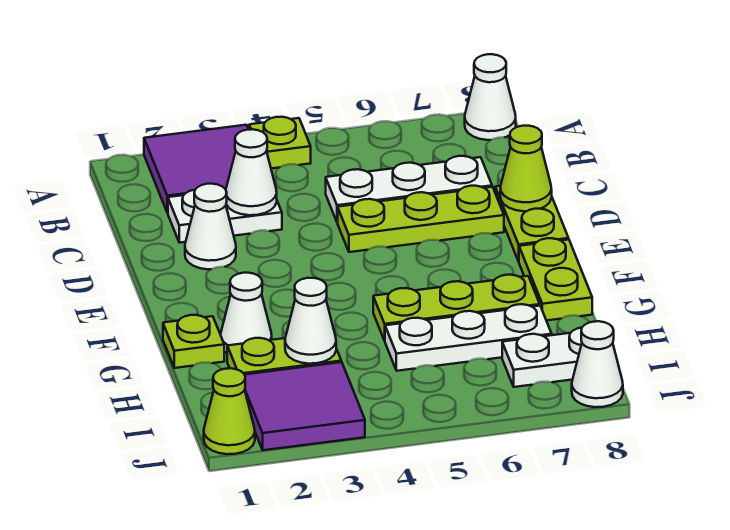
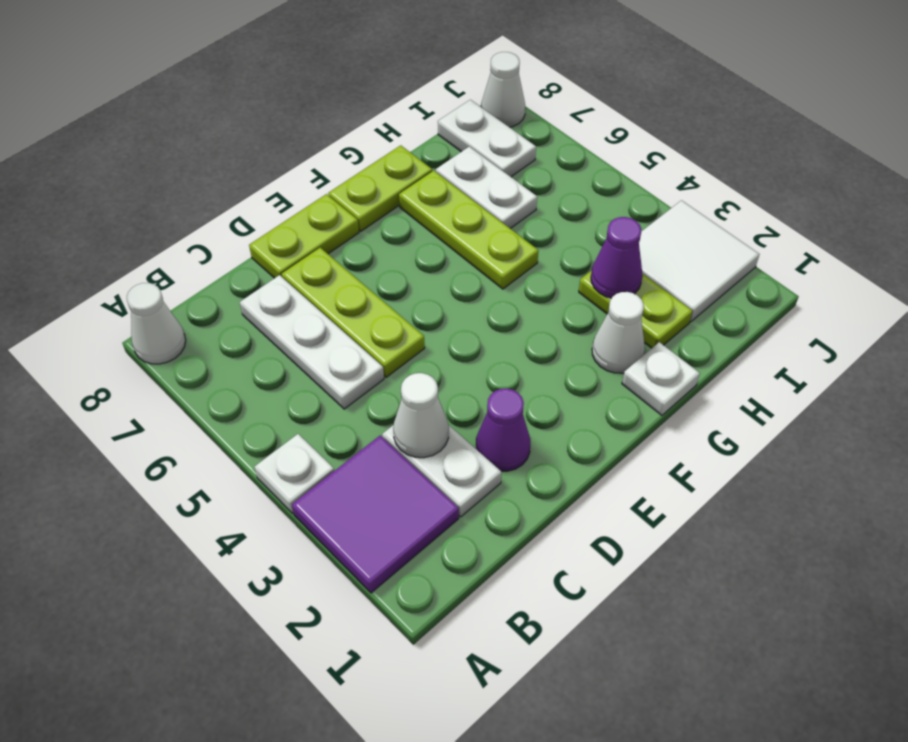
lime plate A4 level 1 -> white plate A4 level 1
white cone D2 level 1 -> purple cone D2 level 1
lime cone D8 level 2 -> none
lime plate G1 level 1 -> white plate G1 level 1
white cone H3 level 2 -> purple cone H3 level 2
white plate H5:H7 level 1 -> white plate H6:H7 level 1
purple tile I2:J3 level 1 -> white tile I2:J3 level 1
lime cone J1 level 1 -> none

